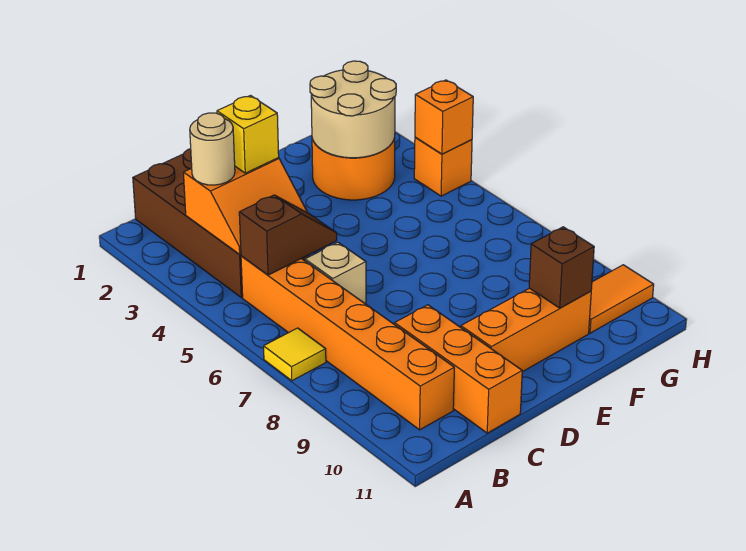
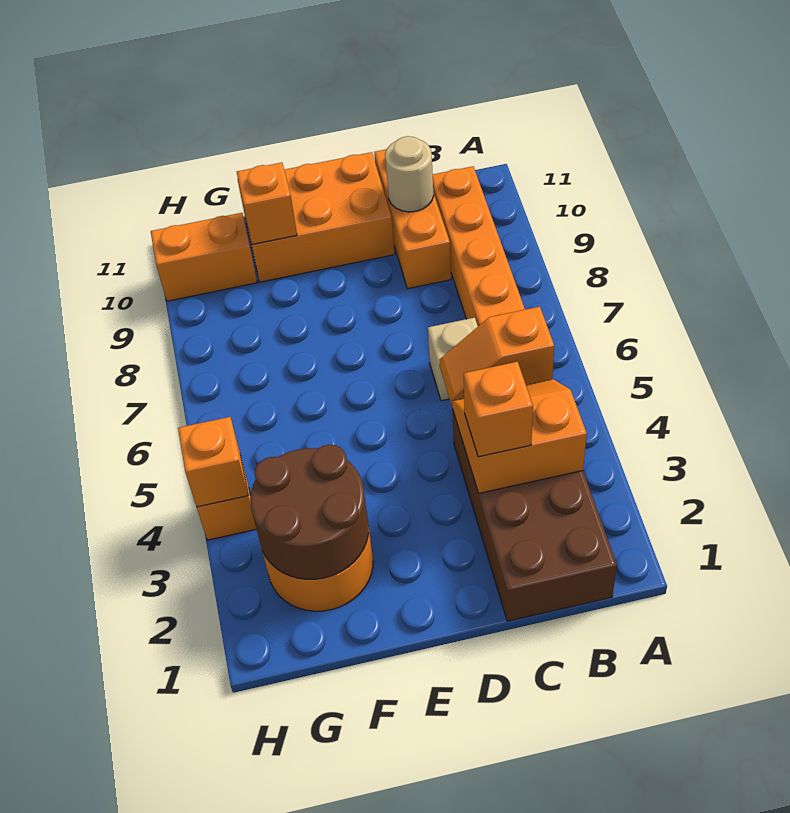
yellow tile A7 level 1 -> none
tan round brick B3 level 3 -> tan round brick C10 level 2
brown slope B5:C5 level 2 top B -> orange slope B5:C5 level 2 top B
yellow brick C3 level 3 -> orange brick C3 level 3
orange brick D10:F10 level 1 -> orange brick D10:F11 level 1
tan round brick F2:G3 level 2 -> brown round brick F2:G3 level 2
brown brick F10 level 2 -> orange brick F10 level 2
orange tile G10:H10 level 1 -> orange brick G10:H10 level 1

